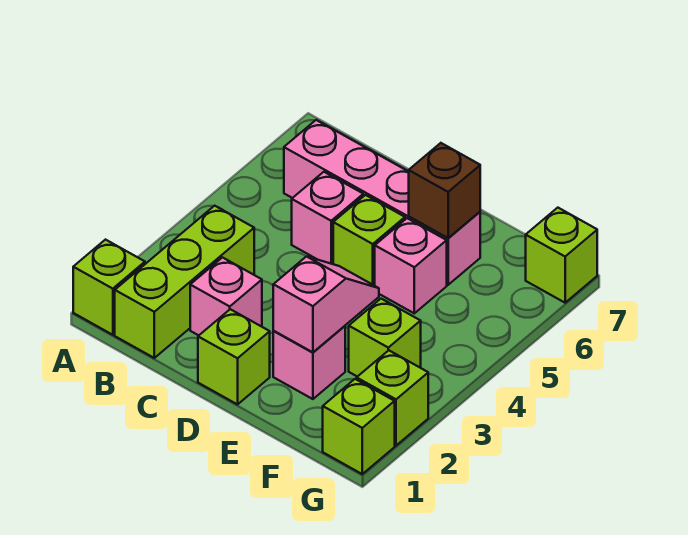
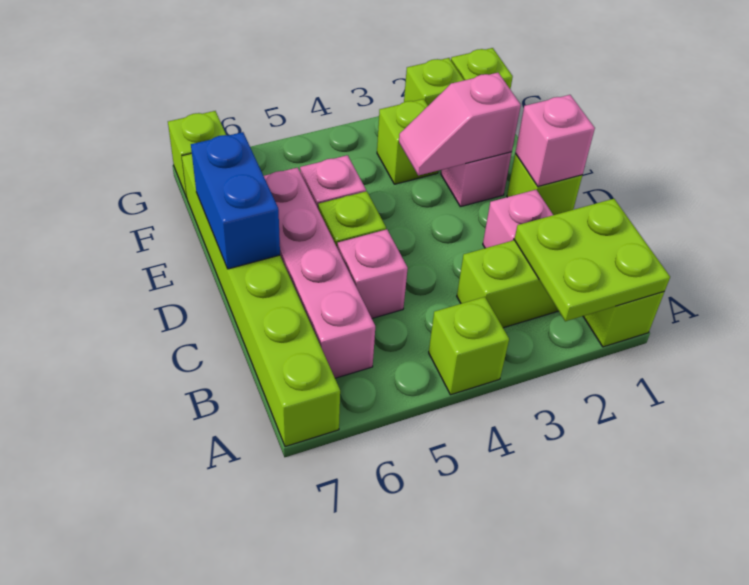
none -> lime plate A1:B2 level 2
none -> lime brick A4 level 1
none -> lime brick A7:F7 level 1
none -> pink brick D1 level 2
none -> blue brick D7:E7 level 2
brown brick E6 level 2 -> none

